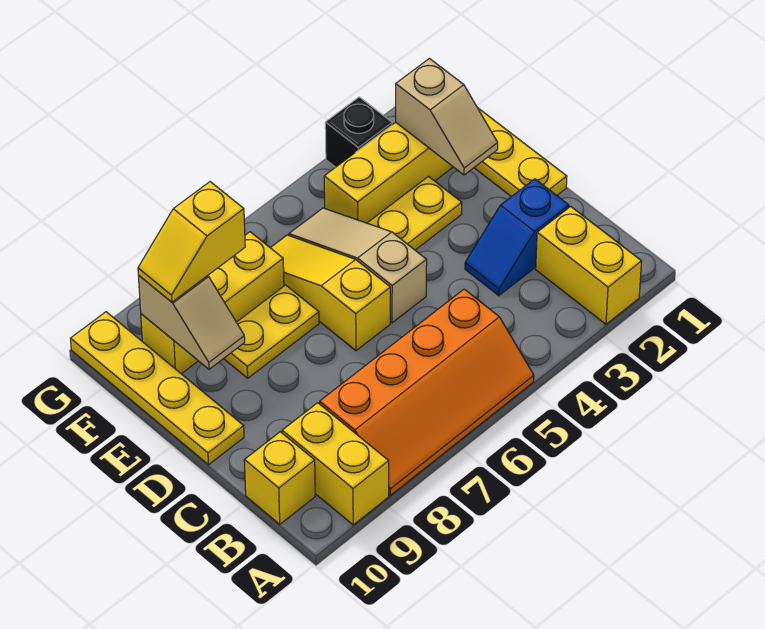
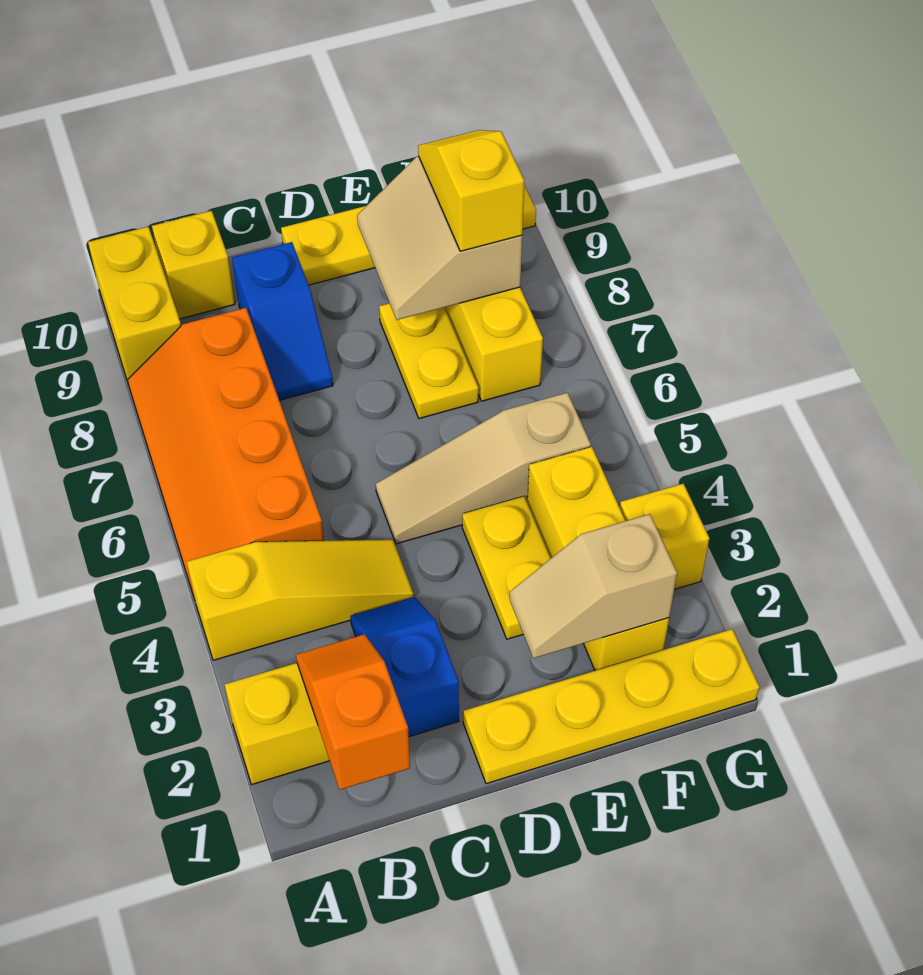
yellow brick A9:B9 level 1 -> yellow brick A9:A10 level 1
none -> orange slope B1:B2 level 2 top 1
none -> blue slope C8:C9 level 1 top 9
tan slope D5:F5 level 1 top D -> tan slope D5:F5 level 1 top F
yellow slope D6:F6 level 1 top D -> yellow slope A4:C4 level 1 top A
tan slope E9:F9 level 2 top F -> tan slope E8:F9 level 2 top F
black brick G3 level 1 -> yellow brick G3 level 1

